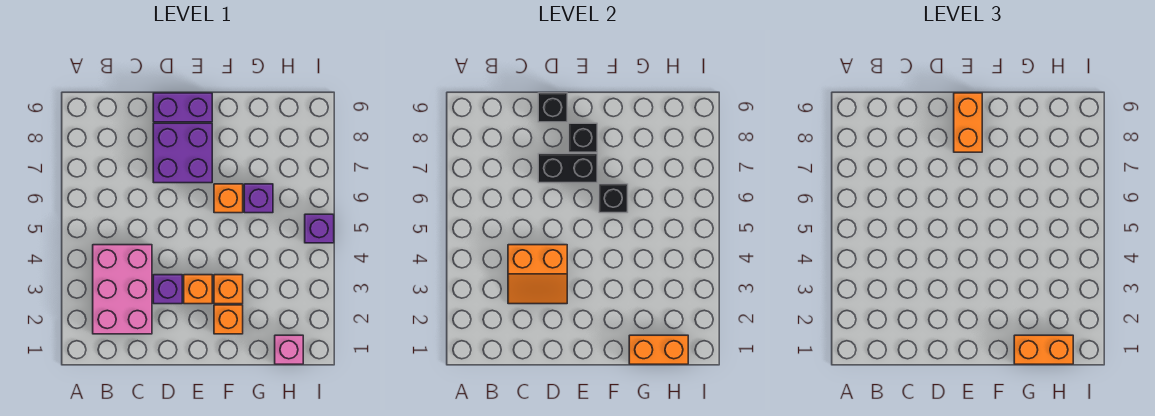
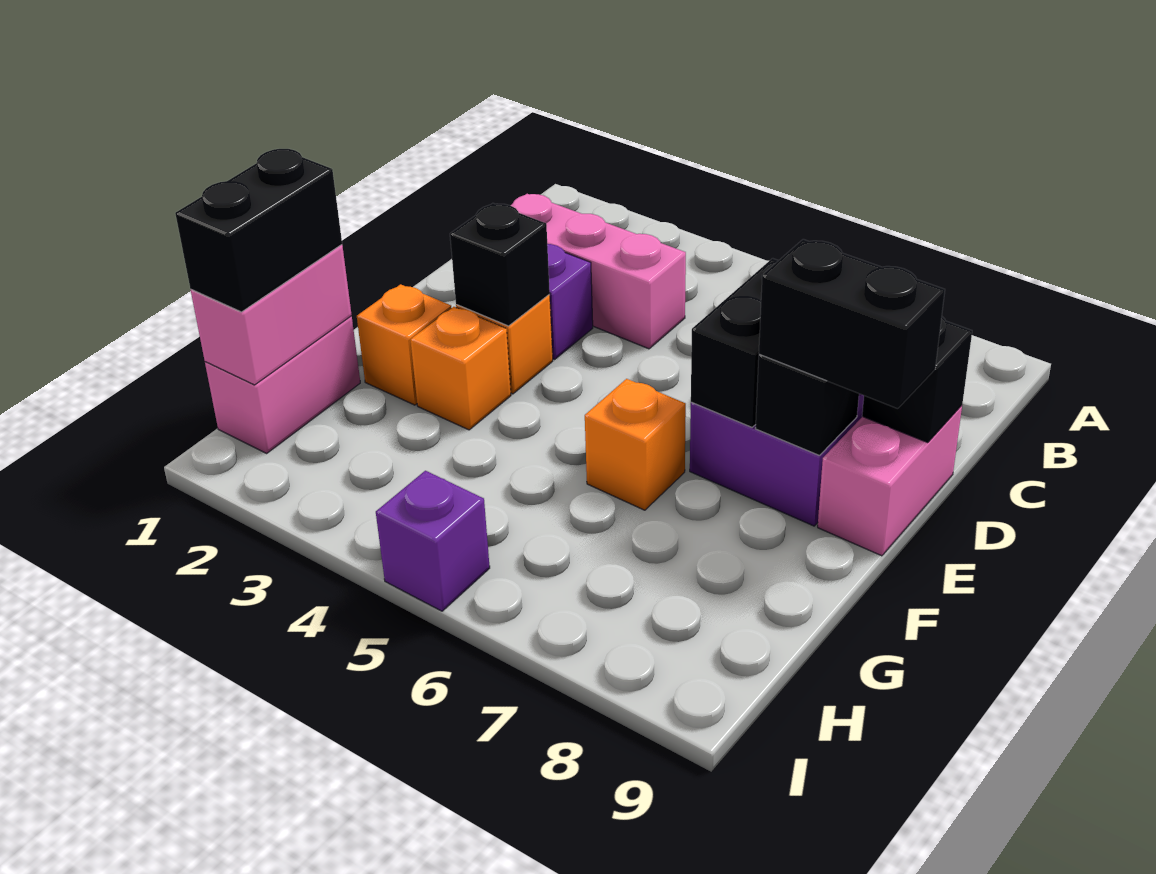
pink brick B2:C4 level 1 -> pink brick C2:C4 level 1
orange slope C3:D4 level 2 top 4 -> none
purple brick D9:E9 level 1 -> pink brick D9:E9 level 1
orange brick E8:E9 level 3 -> black brick E8:E9 level 3
black brick F6 level 2 -> black brick E3 level 2
orange brick G1:H1 level 2 -> pink brick G1:H1 level 2
orange brick G1:H1 level 3 -> black brick G1:H1 level 3
purple brick G6 level 1 -> none
pink brick H1 level 1 -> pink brick G1:H1 level 1

